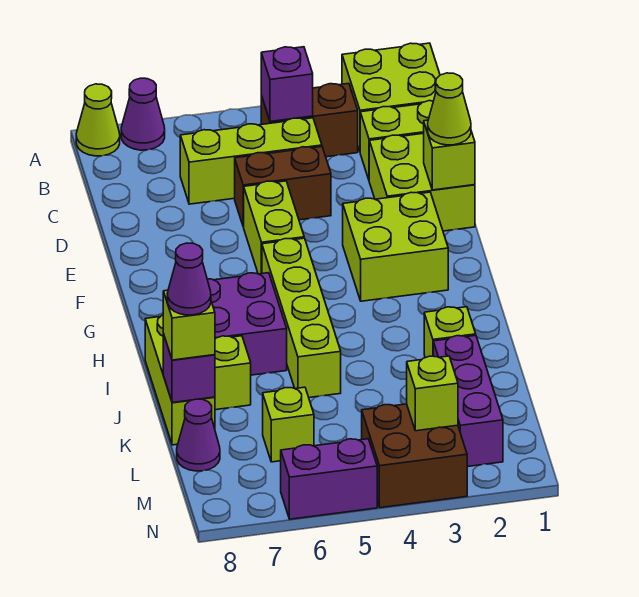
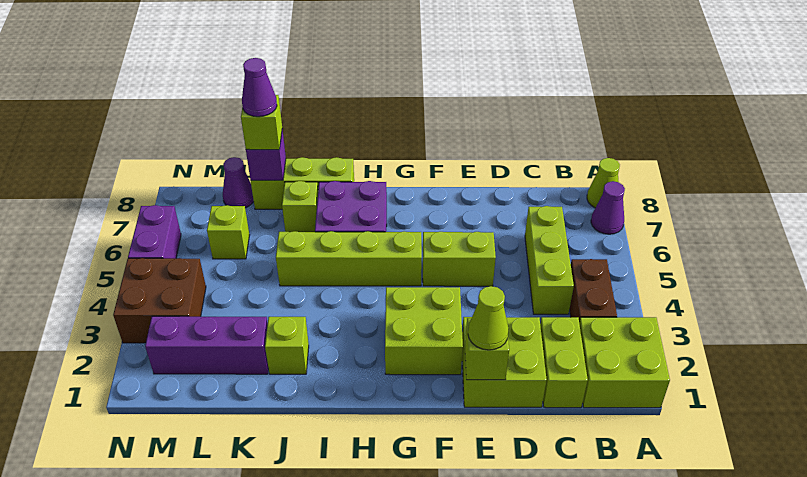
purple brick B4 level 2 -> none
brown brick D4:D5 level 1 -> none
lime brick M3 level 2 -> none

